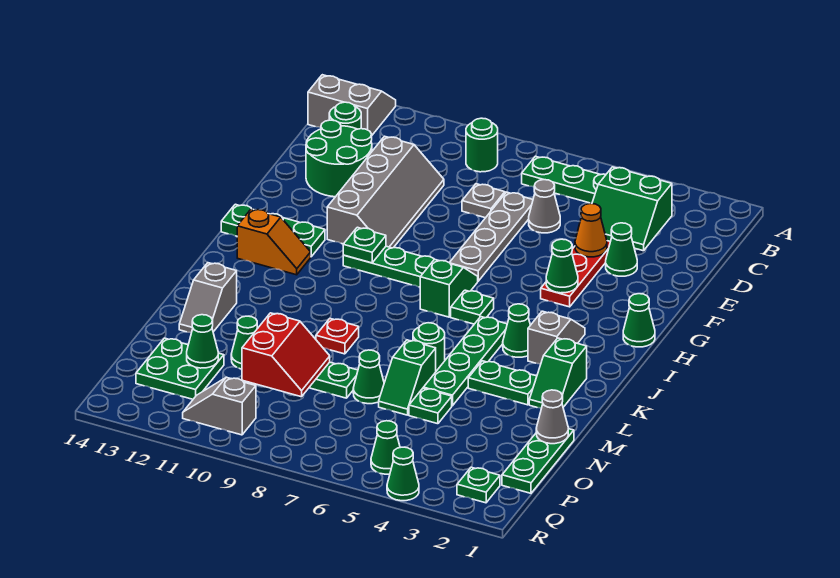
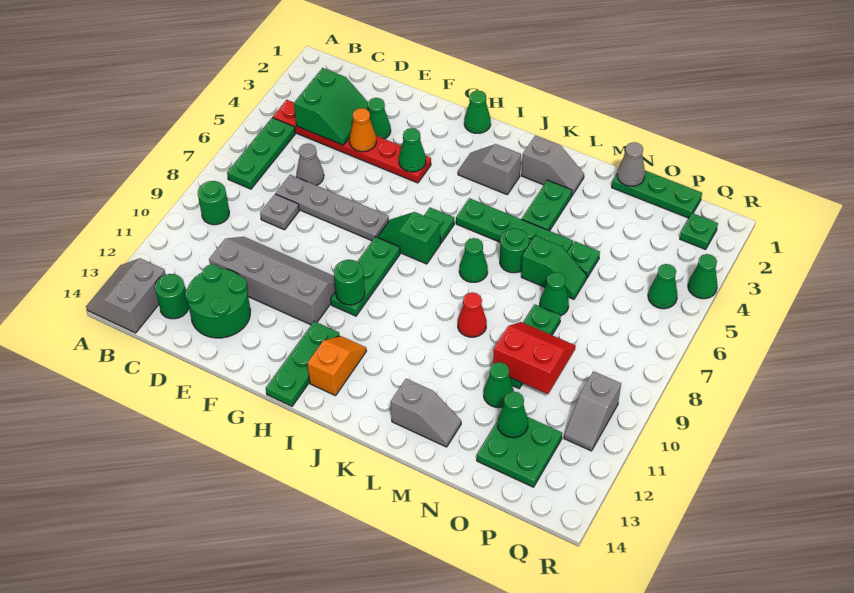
green plate H10 level 2 -> green round brick H10 level 2
green cone J4 level 1 -> green cone K7 level 1
green slope K2:L2 level 1 top K -> grey slope K2:L2 level 1 top K
red plate L9 level 1 -> red cone L9 level 1

